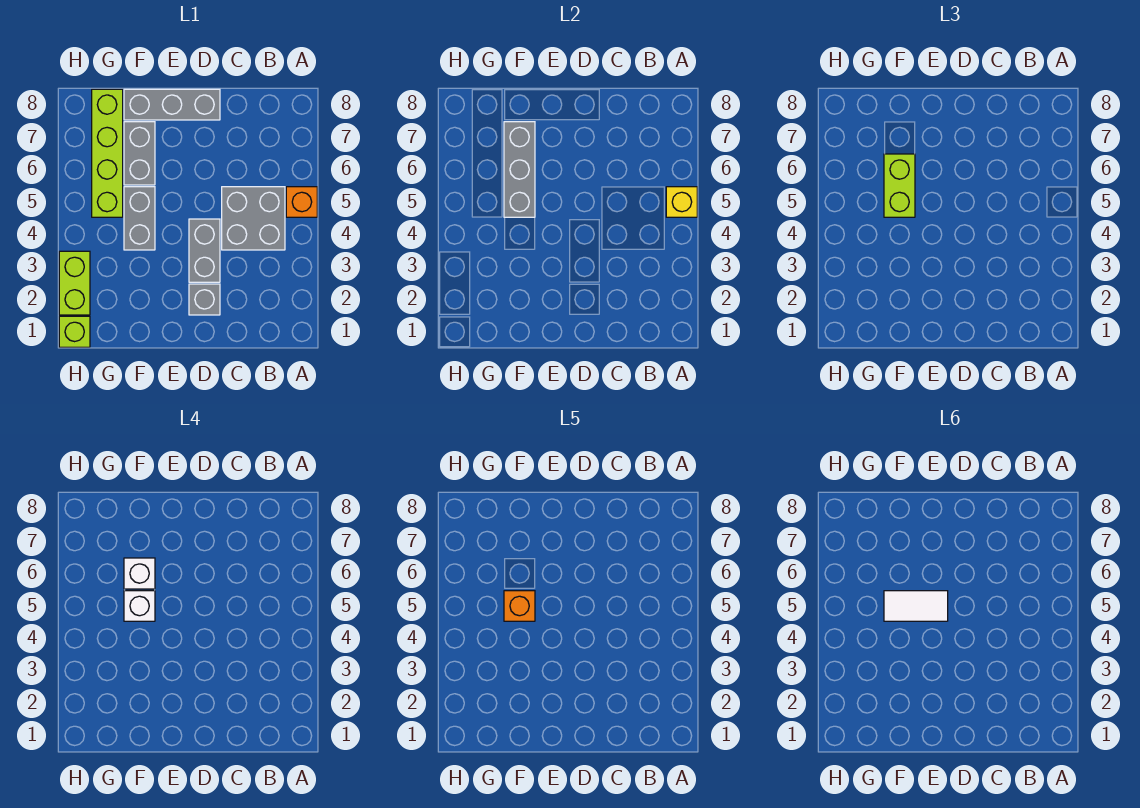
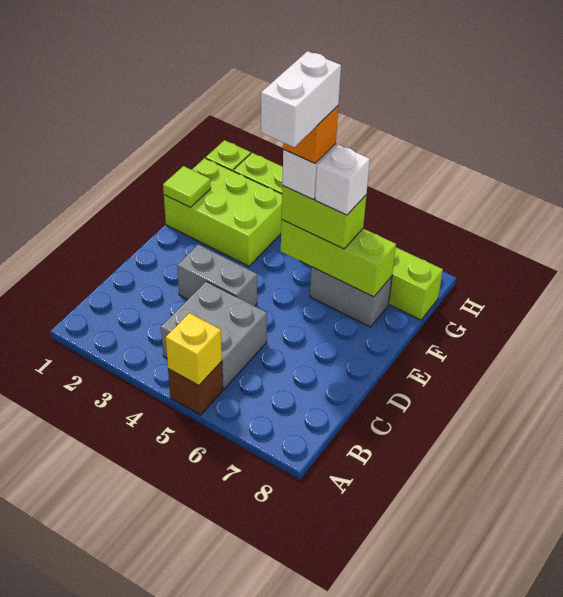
orange brick A5 level 1 -> brown brick A5 level 1
grey brick D2 level 1 -> none
grey brick D8:F8 level 1 -> none
white tile E5:F5 level 6 -> white brick E5:F5 level 6
none -> lime brick F1:G3 level 1
none -> lime tile F1 level 2
grey brick F4:F5 level 1 -> none
grey brick F5:F7 level 2 -> lime brick F5:F7 level 2

